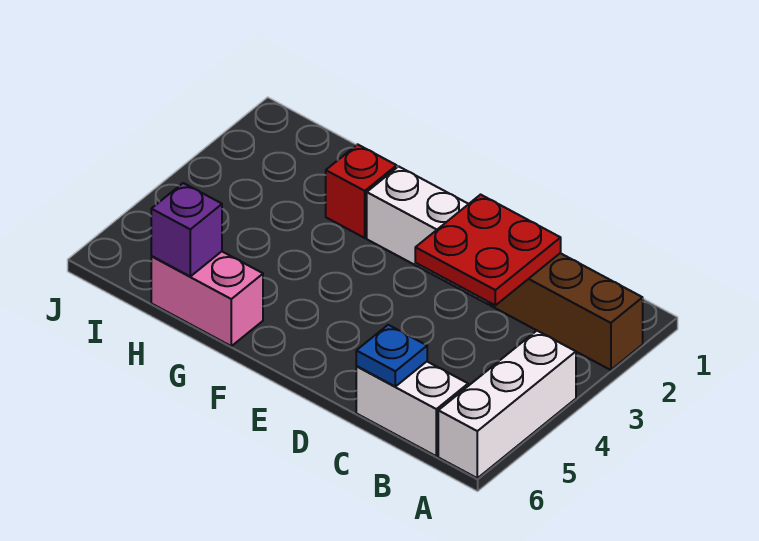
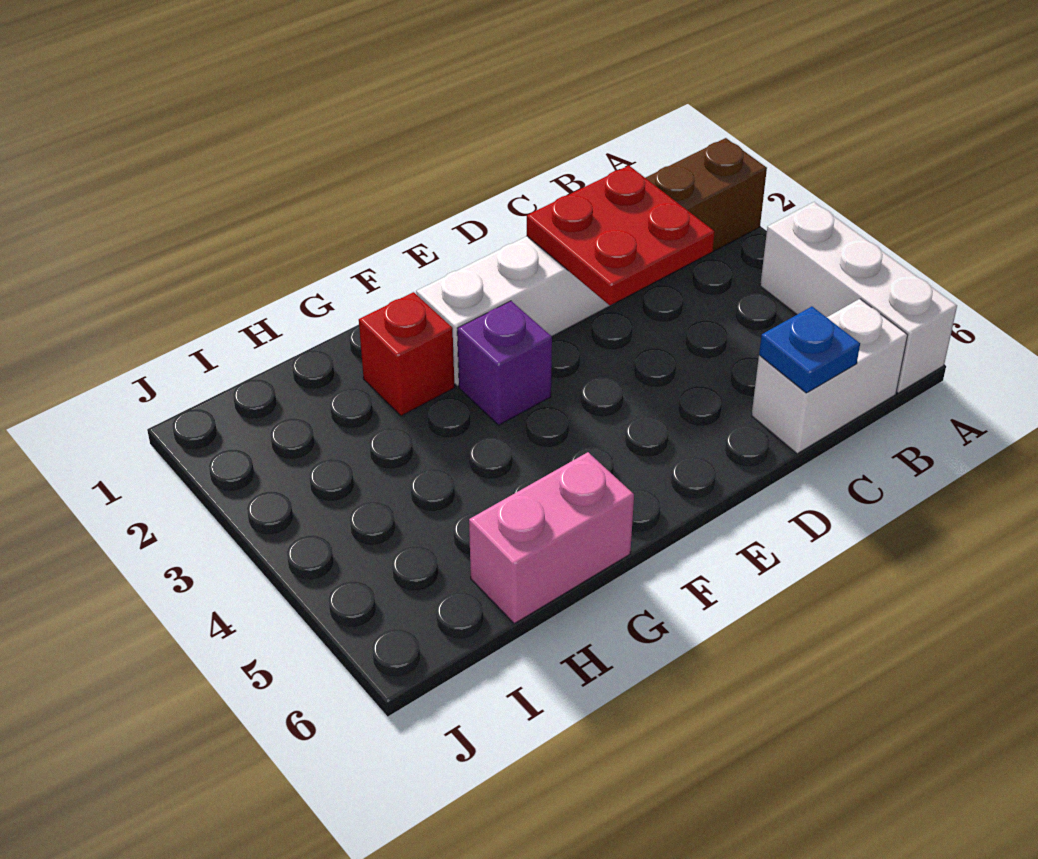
purple brick H6 level 2 -> purple brick F3 level 1

